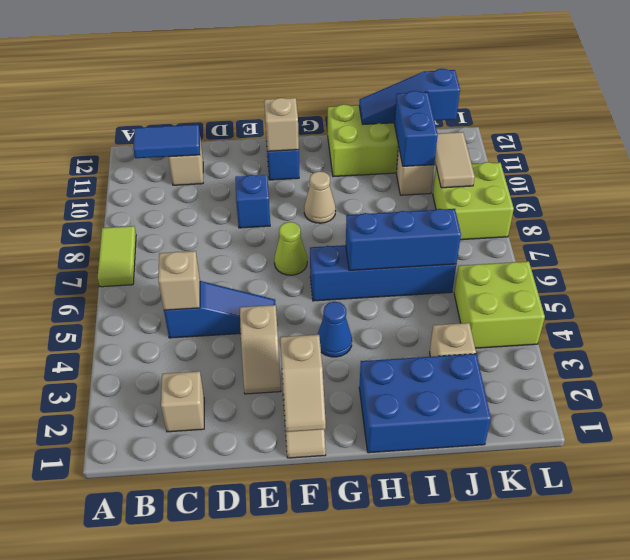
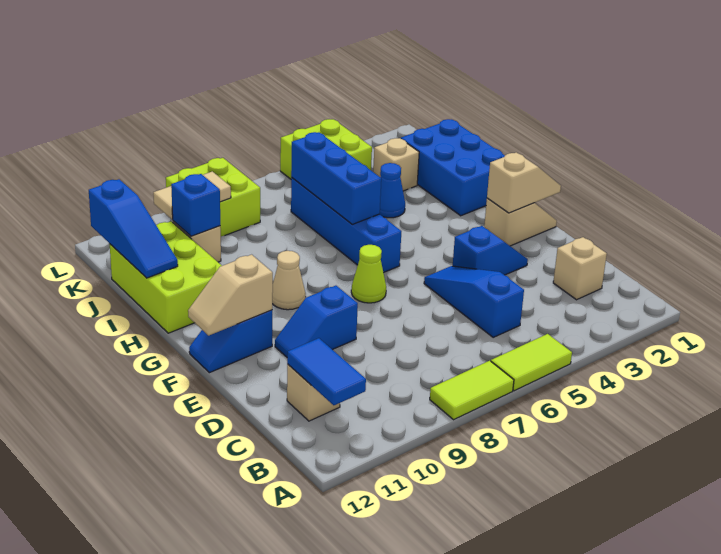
none -> lime tile A5:A6 level 1
tan brick C5 level 2 -> none
tan slope E3:E4 level 1 top 4 -> blue slope E3:E4 level 1 top 4
blue cone G4 level 1 -> blue cone I4 level 1
blue brick J10:J11 level 2 -> blue brick J10 level 2

